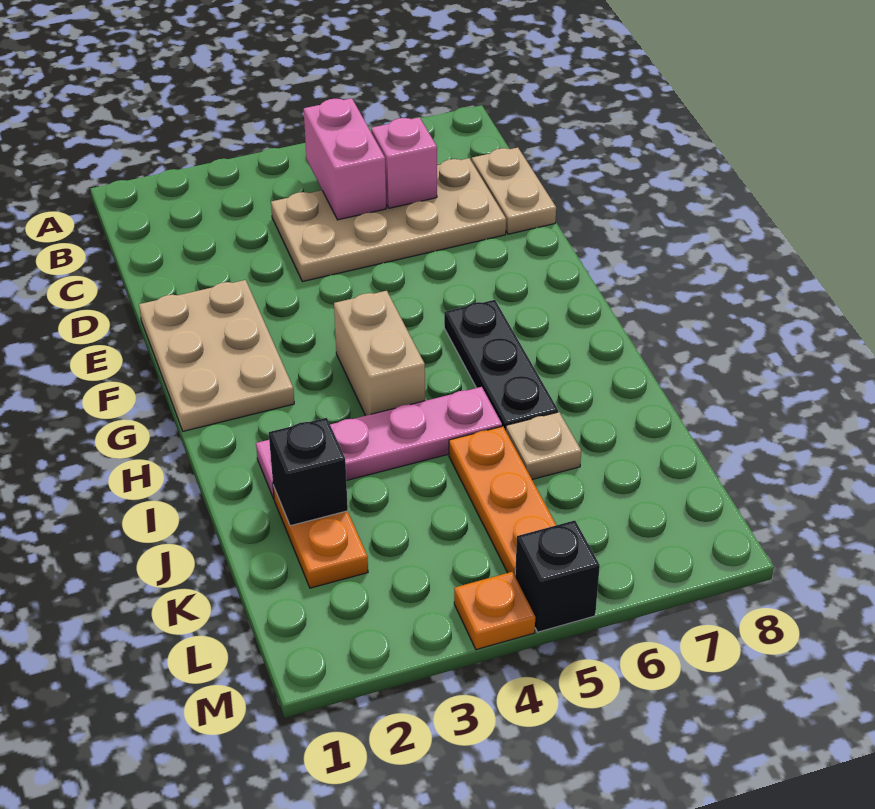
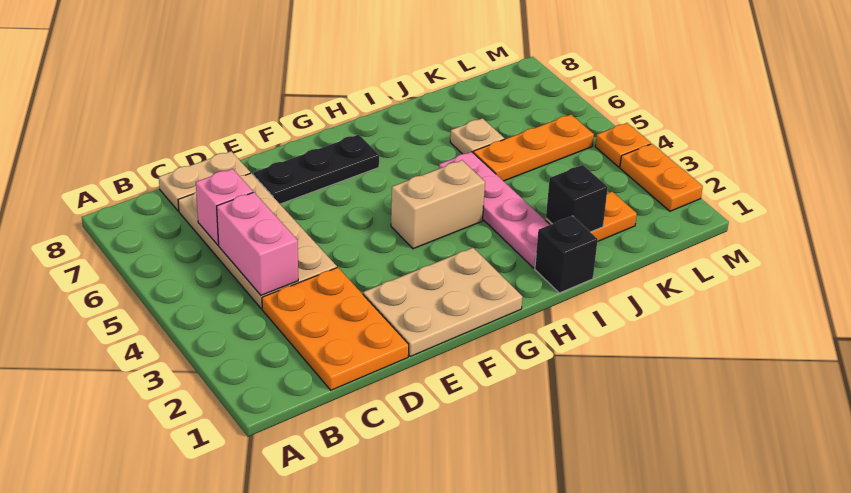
pink brick B5:C5 level 2 -> pink brick C4:C5 level 2
none -> orange plate C1:D3 level 1
black plate G6:I6 level 1 -> black plate E7:G7 level 1
none -> orange plate M2:M3 level 1
black brick M5 level 1 -> black brick I1 level 1

